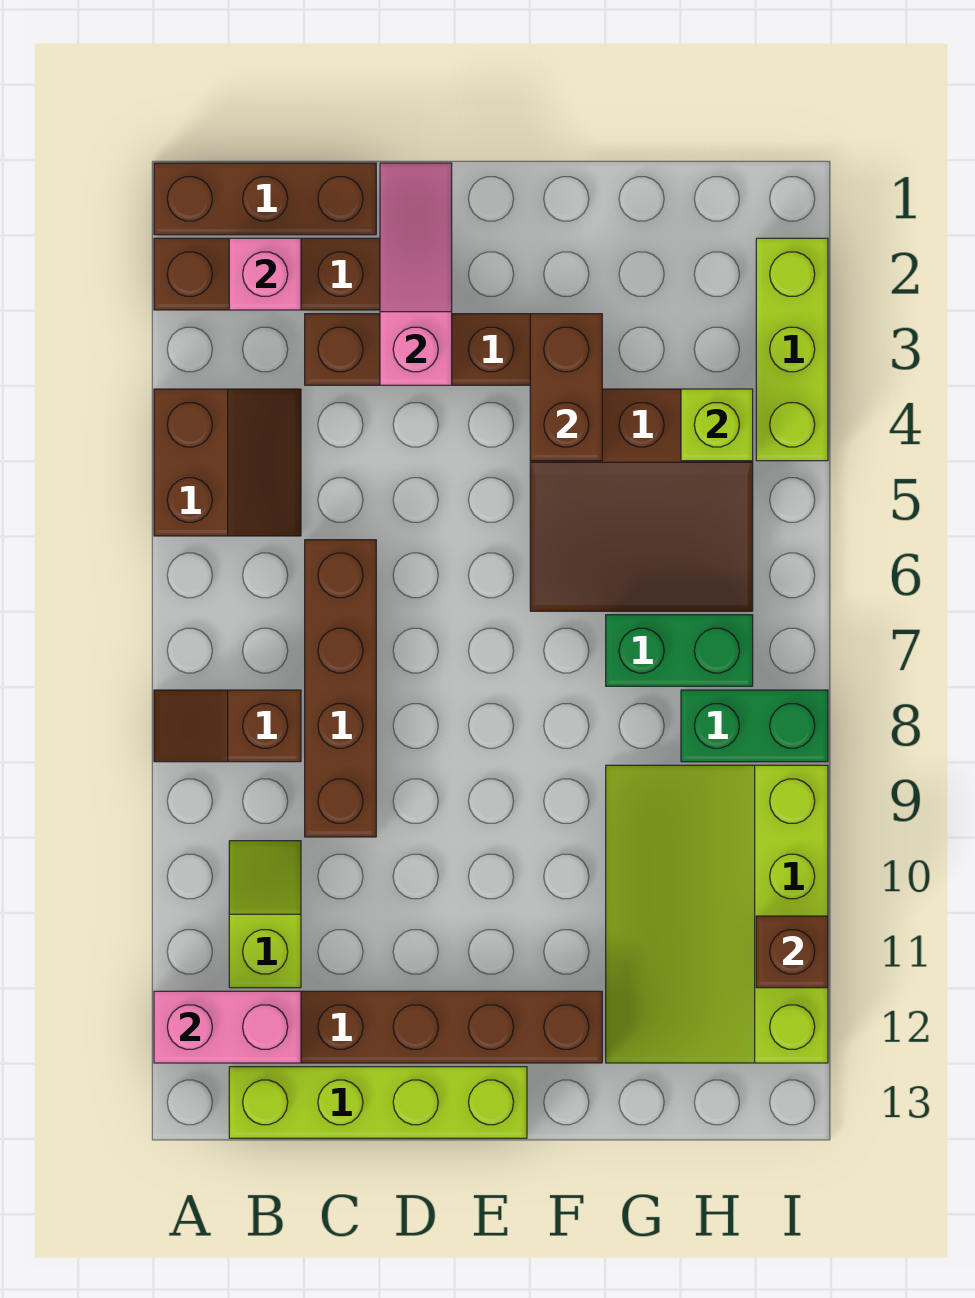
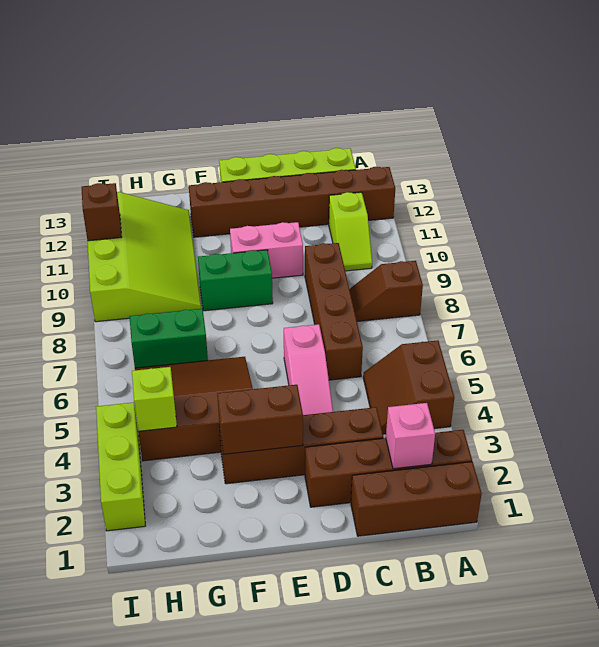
brown slope A8:B8 level 1 top B -> brown slope A8:B8 level 1 top A
pink brick A12:B12 level 2 -> pink brick D10:E10 level 1
pink slope D1:D3 level 2 top 3 -> pink slope D4:D6 level 1 top 6
brown brick F3:F4 level 2 -> brown brick E3:F3 level 2
green brick H8:I8 level 1 -> green brick E9:F9 level 1

